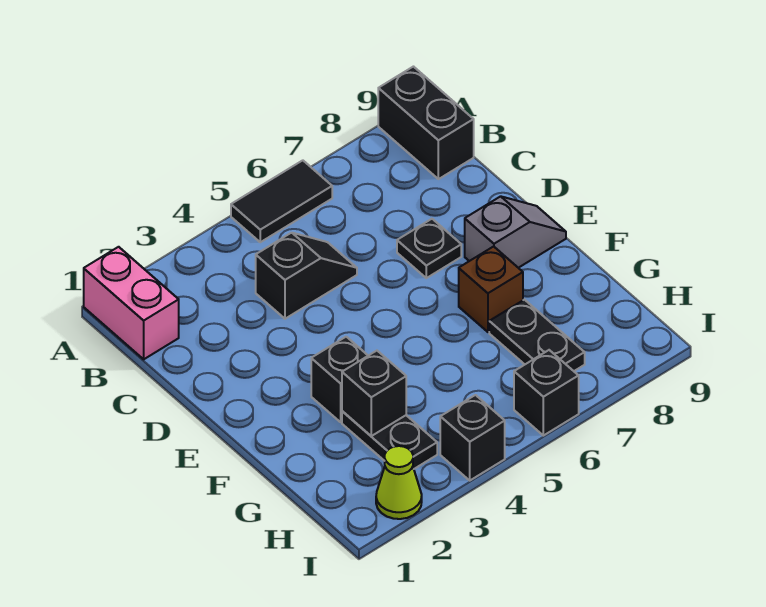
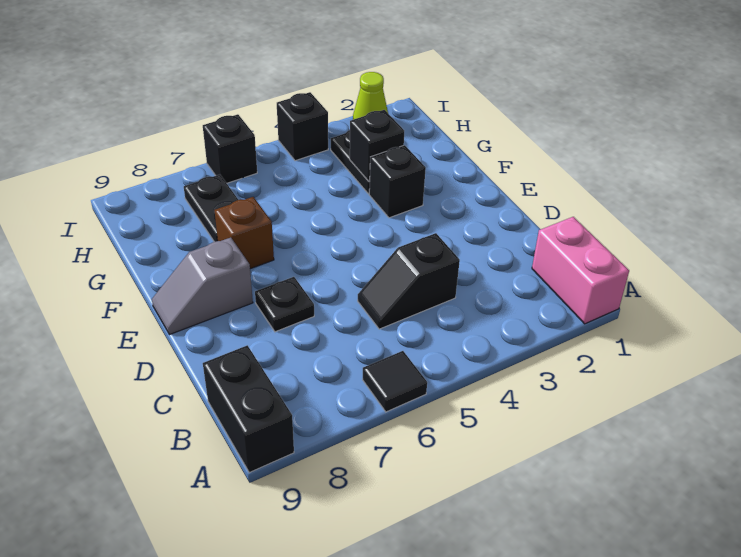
black tile A5:A6 level 1 -> black tile A6 level 1

